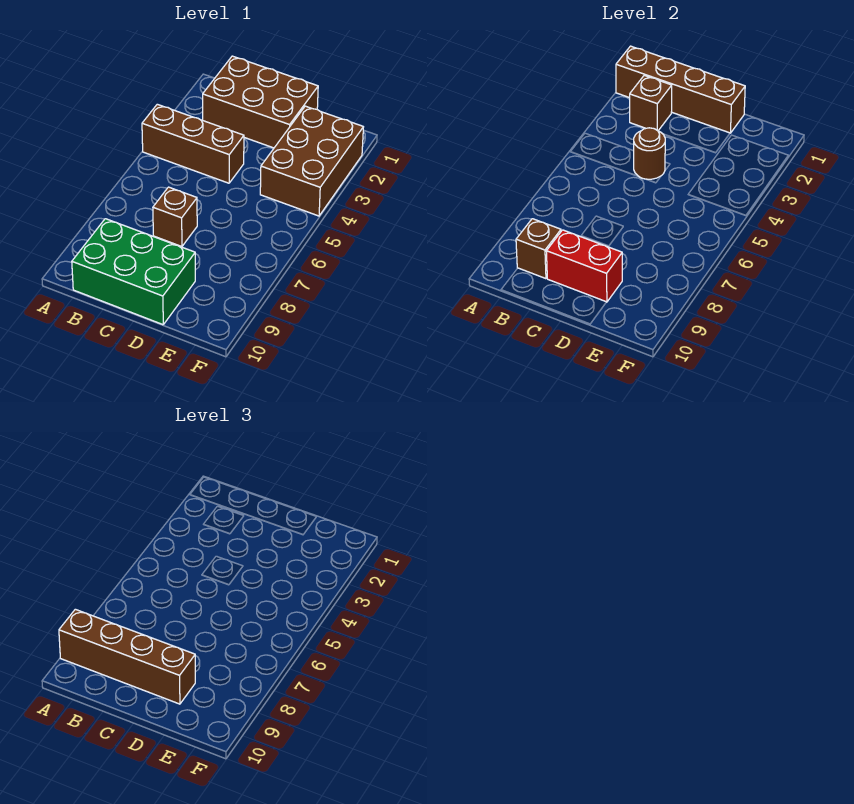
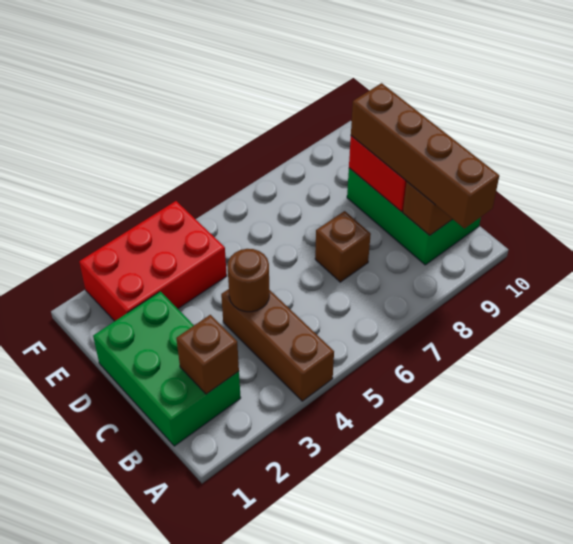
brown brick A1:D1 level 2 -> none
brown brick B1:D2 level 1 -> green brick B1:D2 level 1
brown brick E2:F4 level 1 -> red brick E2:F4 level 1

